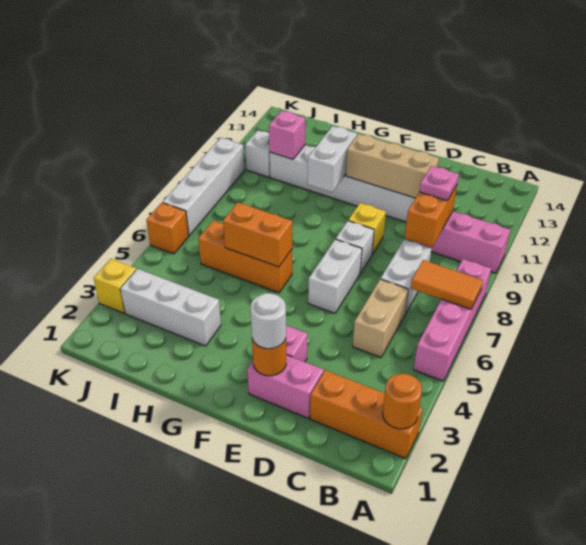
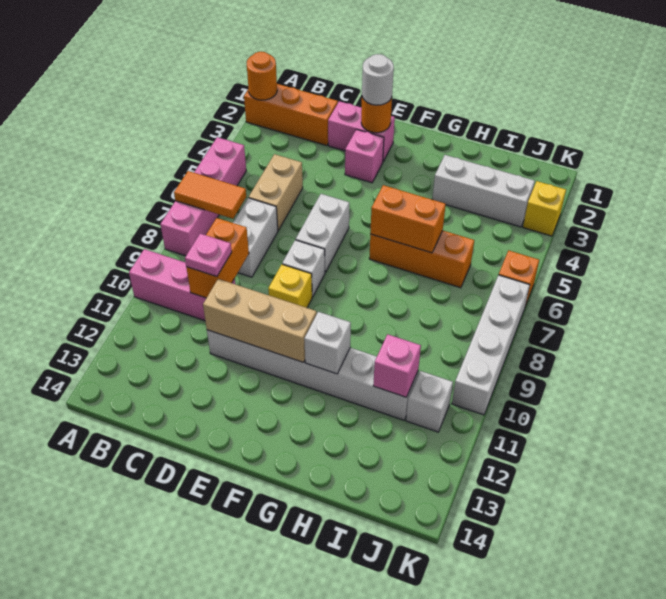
white brick G10:G11 level 2 -> white brick G11 level 2

